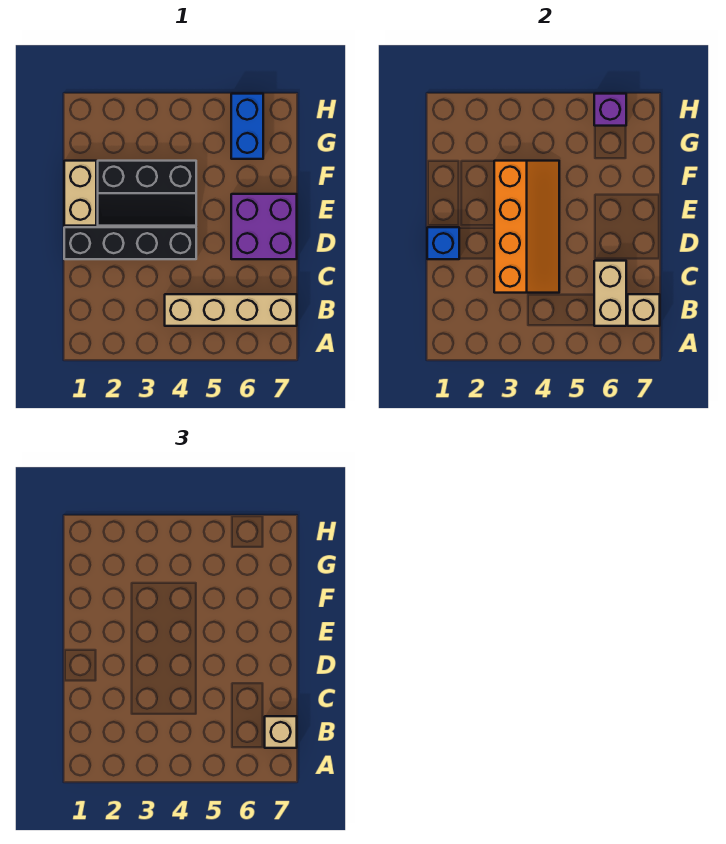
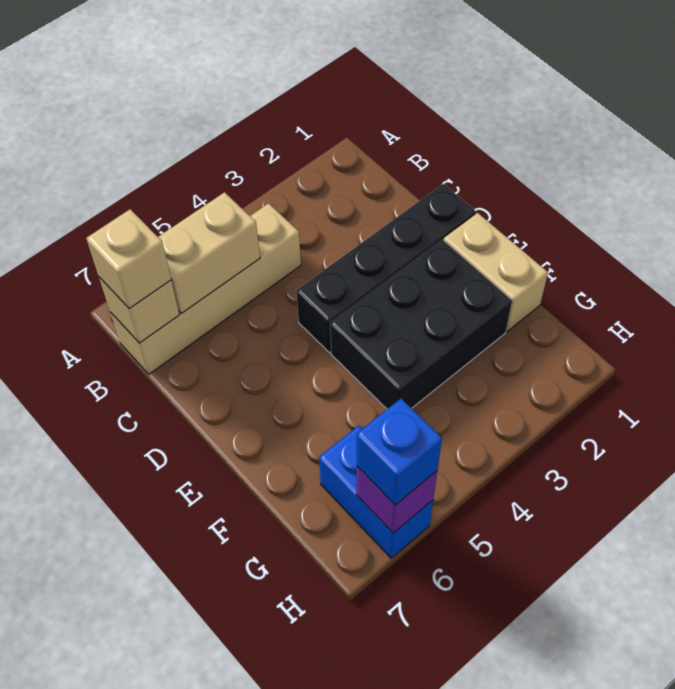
tan brick B6:C6 level 2 -> tan brick B5:B6 level 2
orange slope C3:F4 level 2 top 3 -> none
blue brick D1 level 2 -> blue brick H6 level 3
purple brick D6:E7 level 1 -> none
black slope E2:F4 level 1 top F -> black brick E2:F4 level 1

